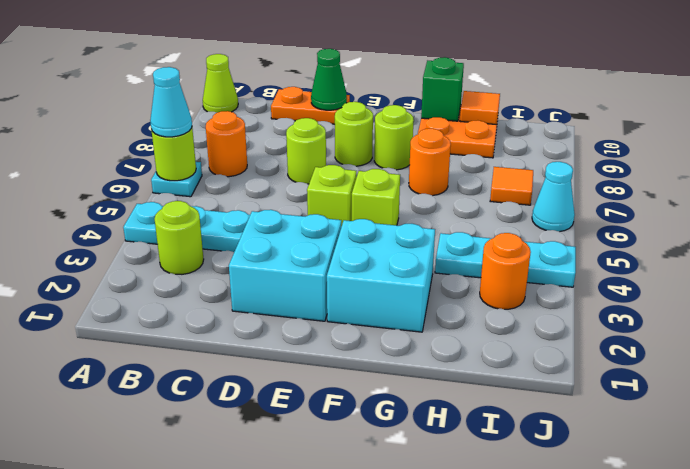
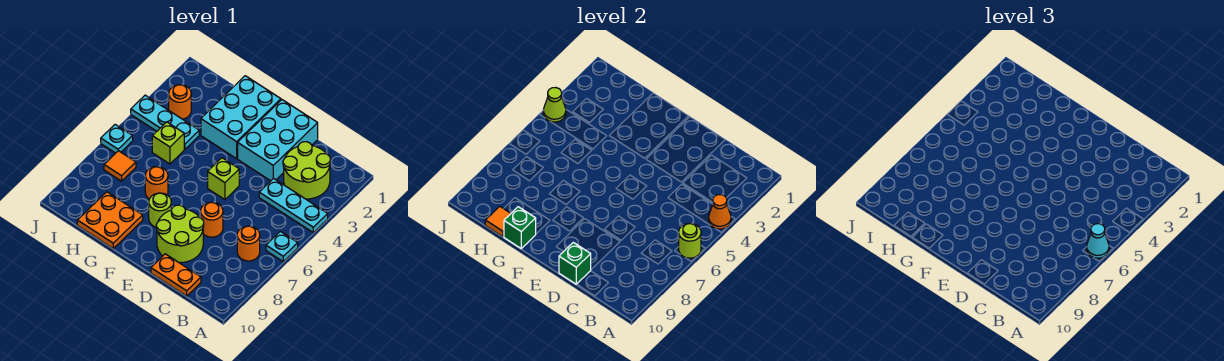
none -> orange cone A4 level 2
lime cone A10 level 1 -> lime cone J4 level 2
lime round brick B3 level 1 -> lime round brick B2:C3 level 1
cyan brick D2:E3 level 1 -> cyan brick D1:E3 level 1
lime round brick D7 level 1 -> orange round brick D7 level 1
green cone D10 level 2 -> green brick D10 level 2
lime round brick E8 level 1 -> lime round brick D8:E9 level 1
cyan brick F2:G3 level 1 -> cyan brick F1:G3 level 1
lime brick F5 level 1 -> lime brick H5 level 1
cyan cone J6 level 1 -> cyan plate J6 level 1

